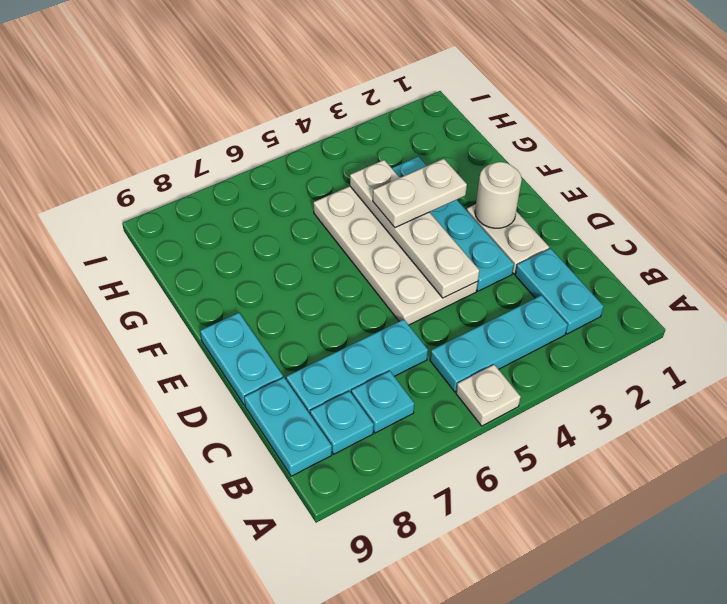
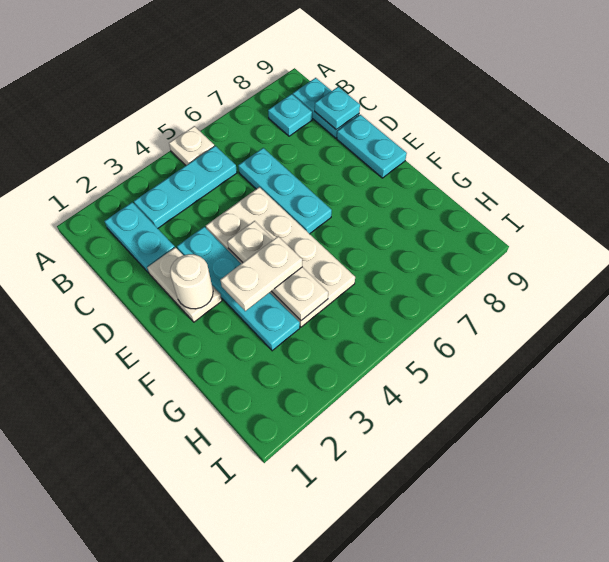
cyan plate B7 level 1 -> cyan plate C9 level 2
cyan plate C6:C8 level 1 -> cyan plate C6:E6 level 1
white plate D4:G4 level 2 -> white plate E4:G4 level 2

